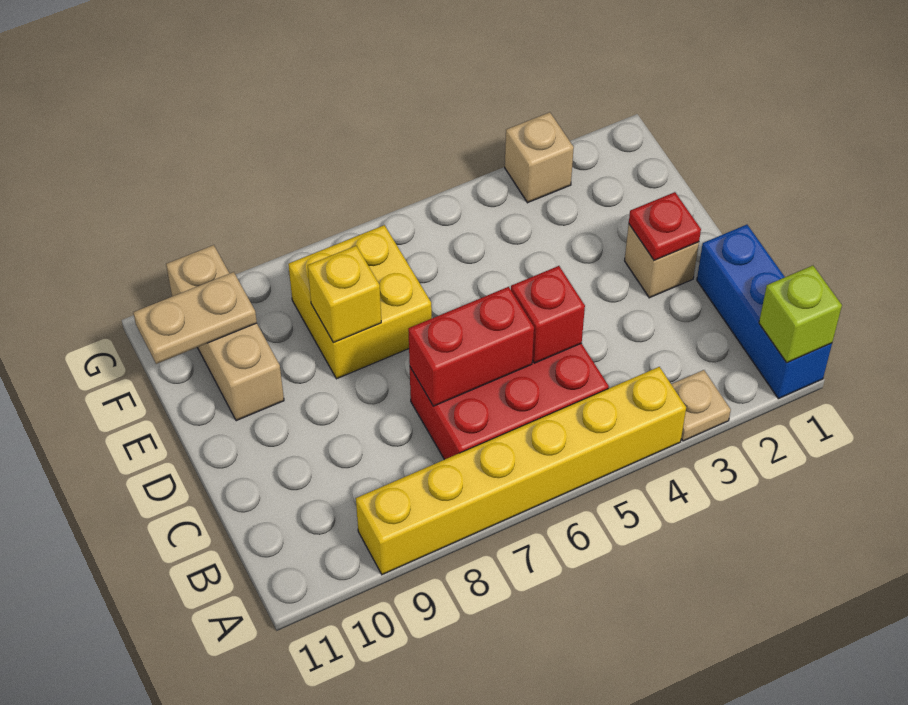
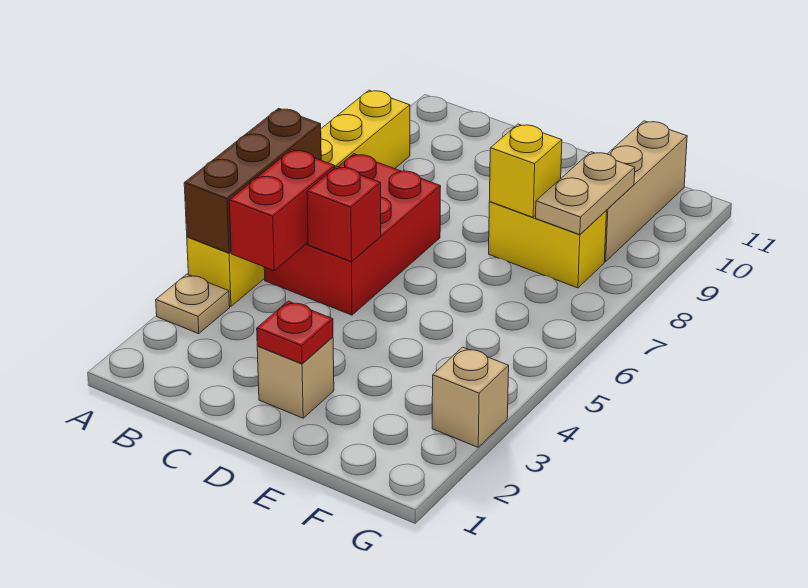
blue brick A1:C1 level 1 -> none
lime brick A1 level 2 -> none
none -> brown brick A4:A6 level 2
red brick C6:C7 level 2 -> red brick B4:B5 level 2
yellow brick E7:F8 level 1 -> yellow brick E8:F8 level 1
tan brick E10:G10 level 1 -> tan brick F9:F11 level 1
tan plate F10:F11 level 2 -> tan plate F8:F9 level 2

